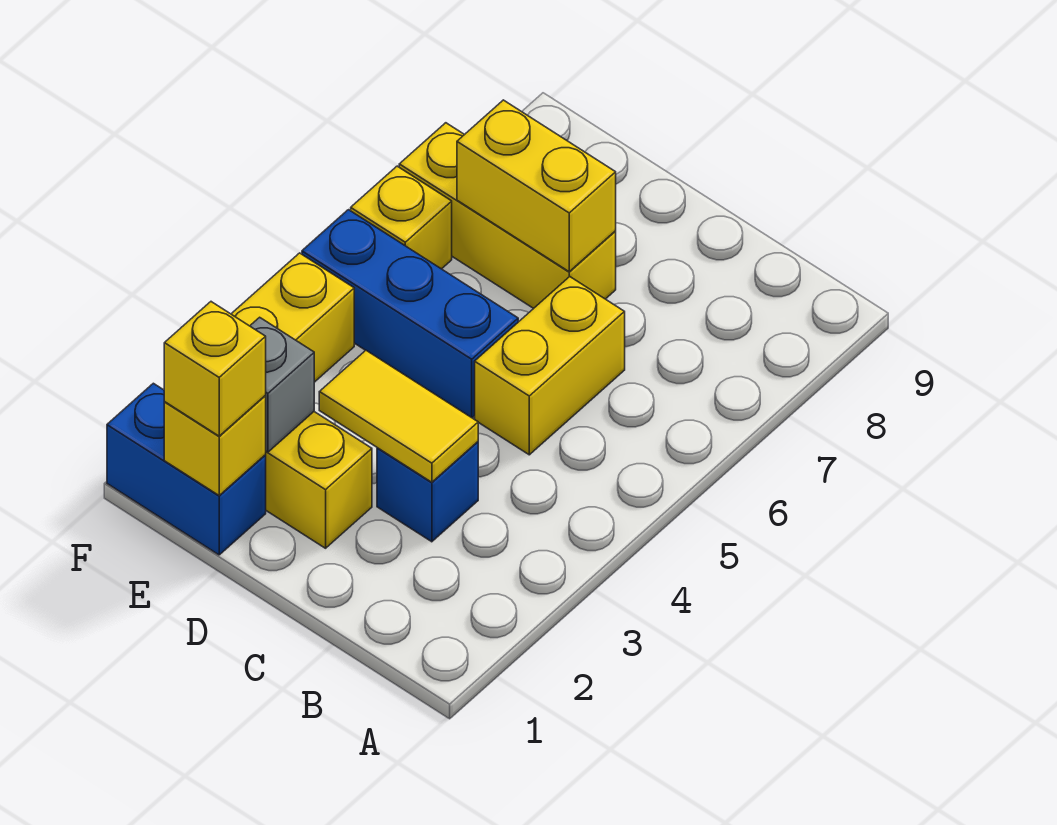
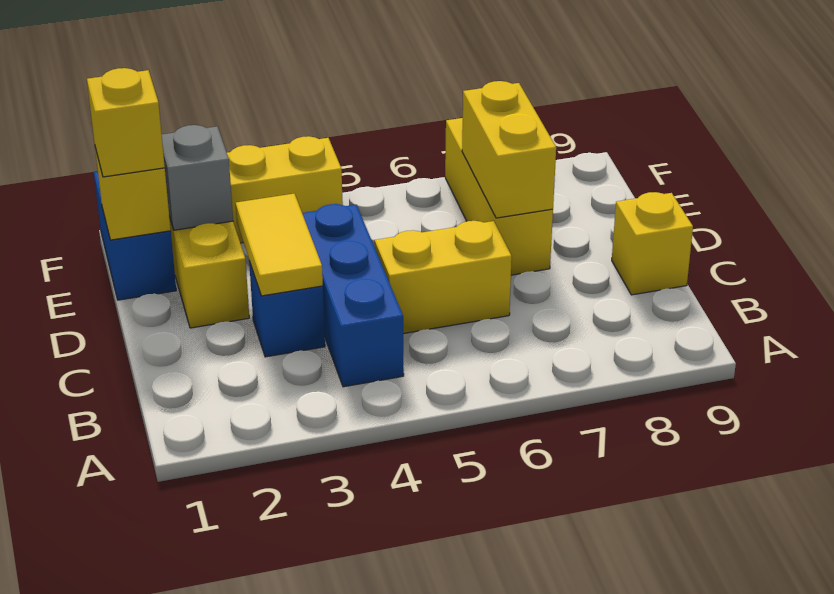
blue brick D5:F5 level 1 -> blue brick B4:D4 level 1
yellow brick F6 level 1 -> yellow brick C9 level 1

